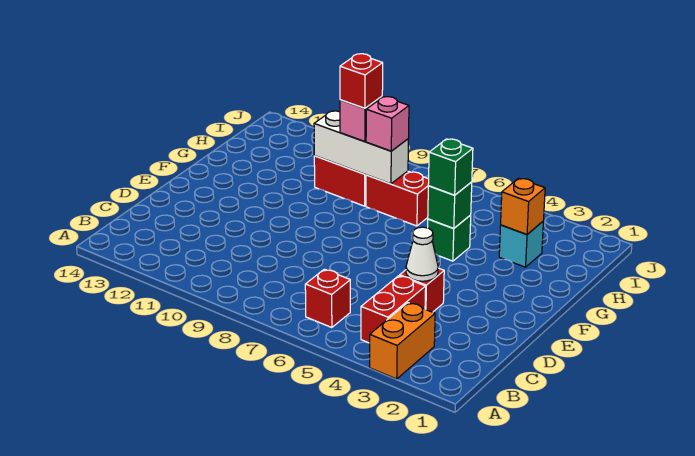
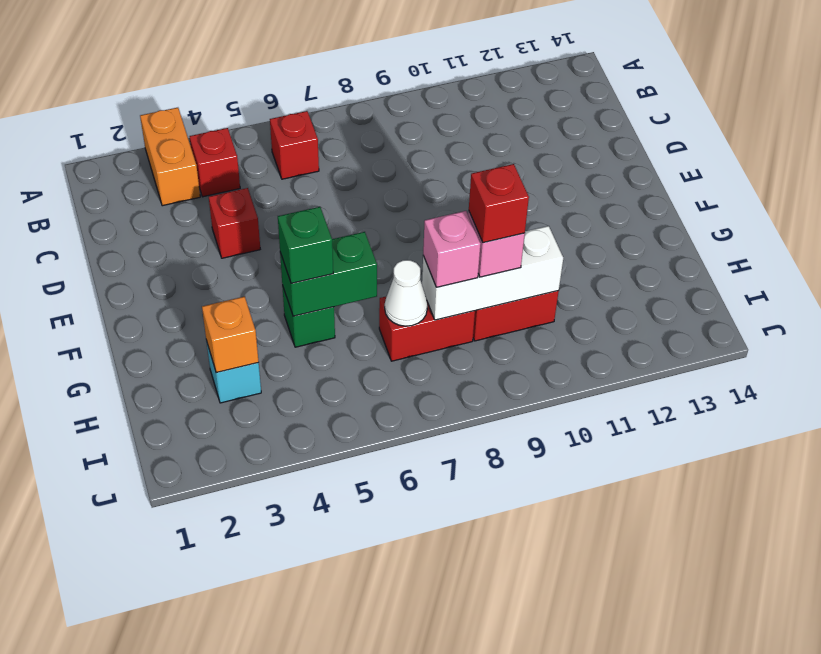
red brick B4:C4 level 1 -> red brick B4 level 1
white cone D4 level 2 -> white cone H7 level 2
green brick G5 level 2 -> green brick G5:G6 level 2

